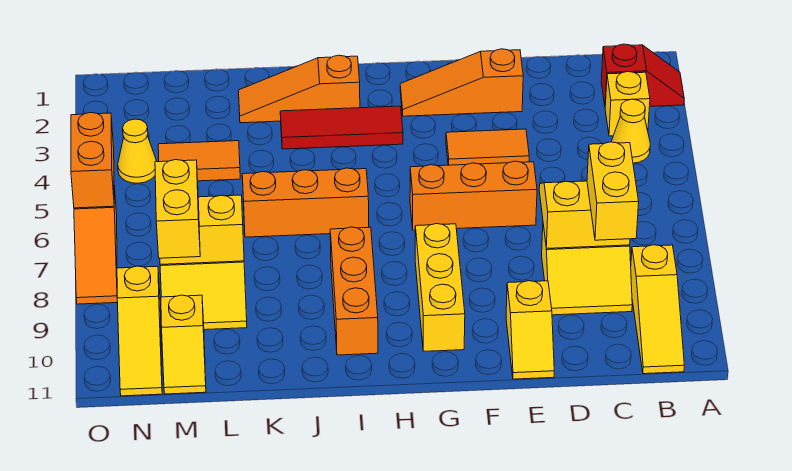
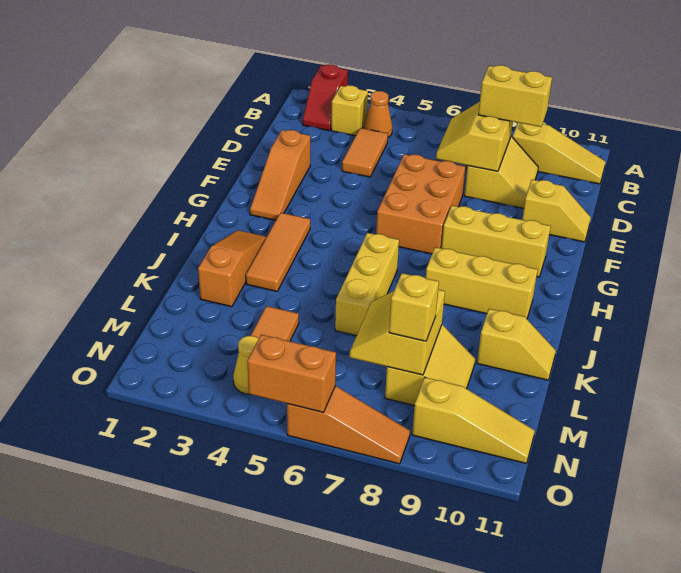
red slope A2:B2 level 1 top B -> red slope A2:B2 level 1 top A
yellow cone B4 level 1 -> orange cone B4 level 1
orange tile E4:F4 level 1 -> orange tile C4:D4 level 1
orange brick E6:G6 level 1 -> orange brick E6:G7 level 1
red tile H3:J3 level 1 -> orange tile H3:J3 level 1
orange slope I2:K2 level 1 top I -> orange slope I2:K2 level 1 top K
orange brick I6:K6 level 1 -> yellow brick I6:K6 level 1
orange brick I8:I10 level 1 -> yellow brick I8:I10 level 1
yellow brick M8:M9 level 3 -> yellow brick M8 level 3
yellow slope M10:M11 level 1 top 10 -> yellow slope K10:K11 level 1 top 10

